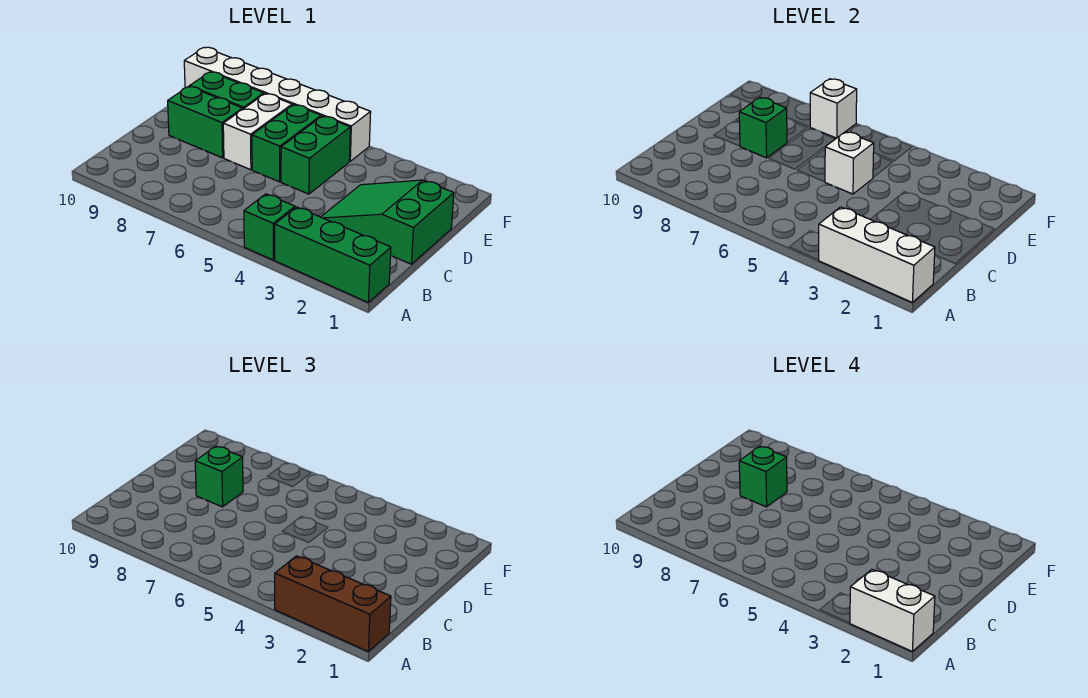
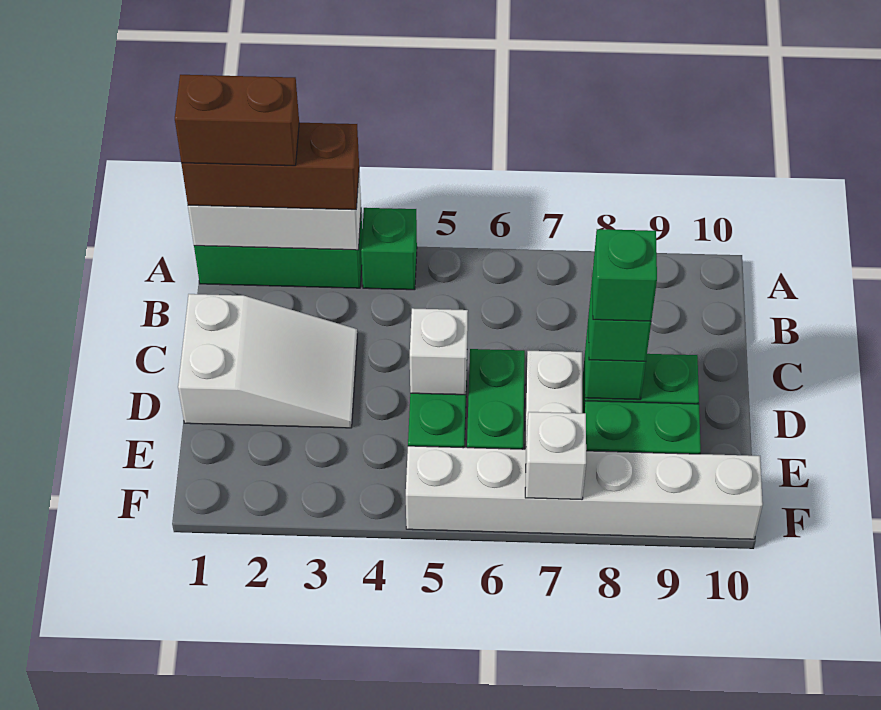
white brick A1:A2 level 4 -> brown brick A1:A2 level 4
green slope C1:D3 level 1 top 1 -> white slope C1:D3 level 1 top 1

